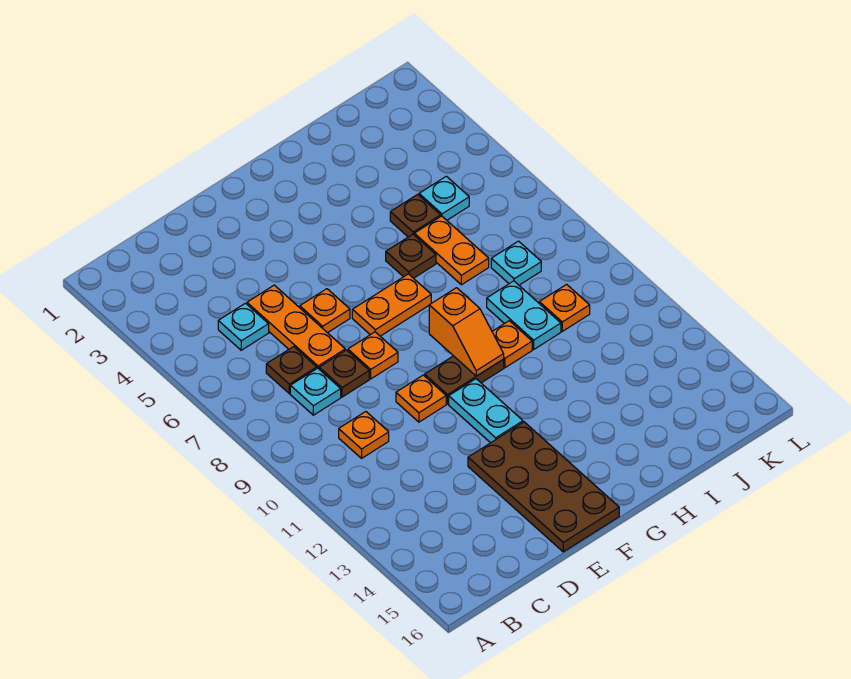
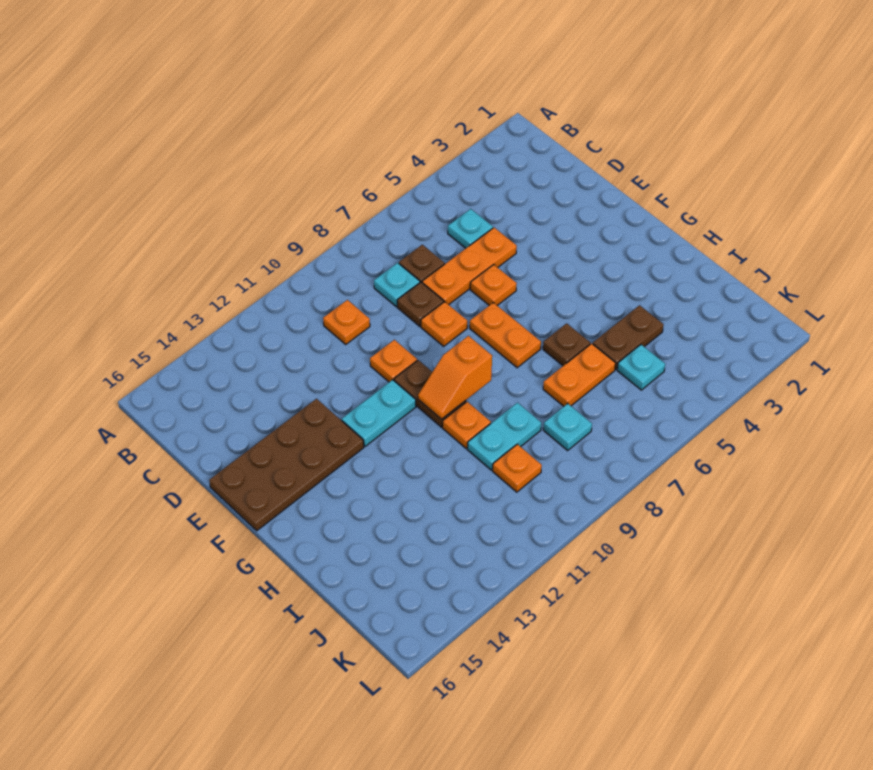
brown plate I5 level 1 -> brown plate I4:I5 level 1

